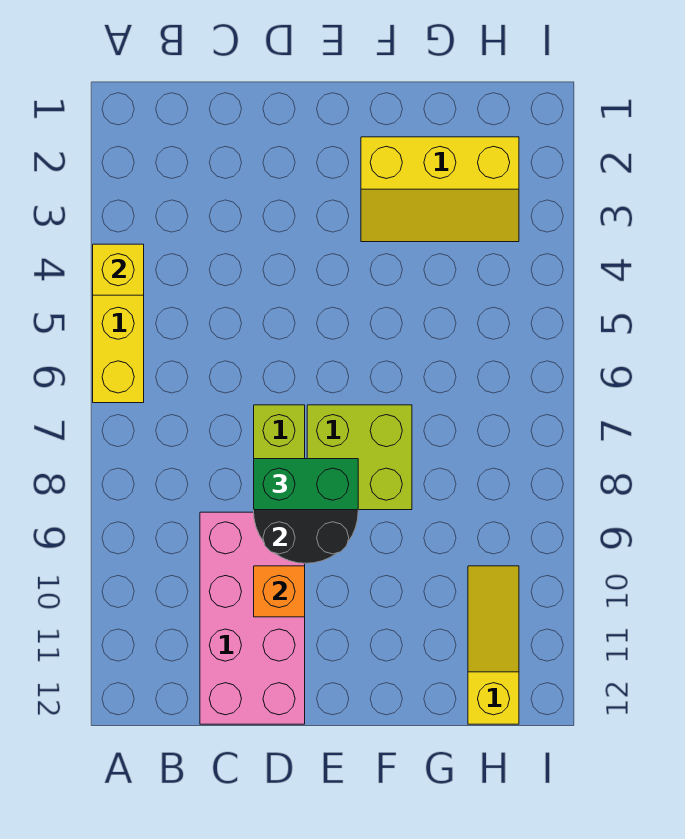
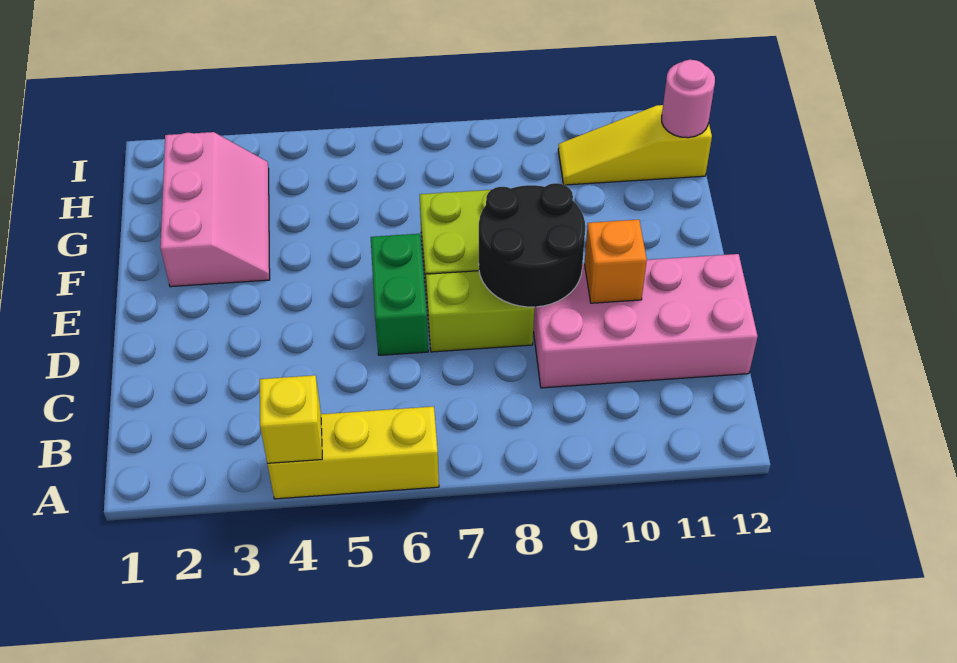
green brick D8:E8 level 3 -> green brick D6:E6 level 1
yellow slope F2:H3 level 1 top 2 -> pink slope F2:H3 level 1 top 2
none -> pink round brick H12 level 2

